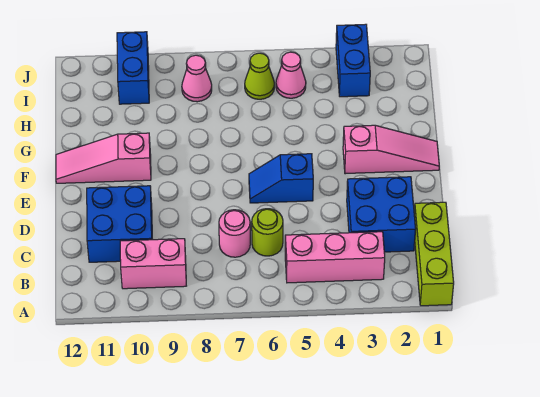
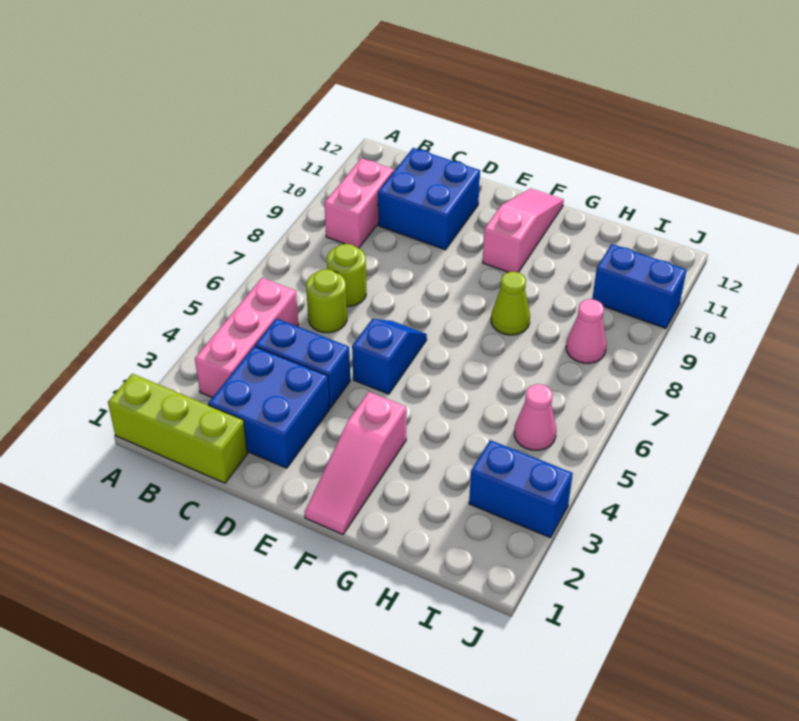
none -> blue brick C4:D4 level 1
pink round brick C7 level 1 -> lime round brick C7 level 1
lime cone I6 level 1 -> lime cone G8 level 1

